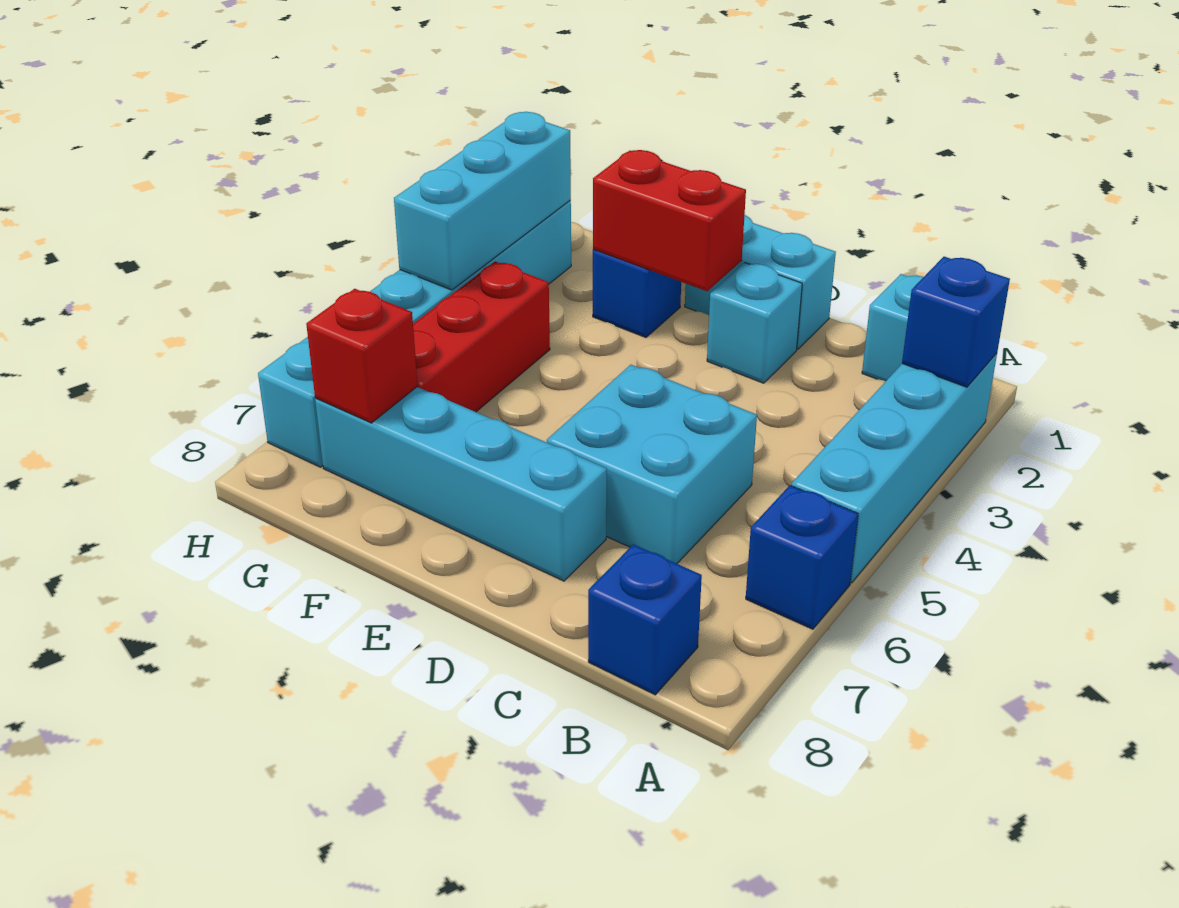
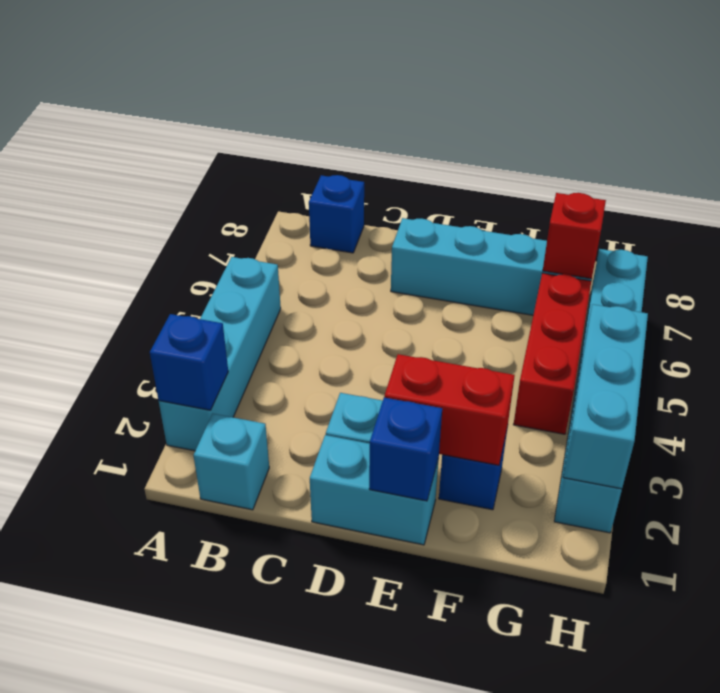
blue brick A6 level 1 -> blue brick E1 level 2
cyan brick C5:D6 level 1 -> none

